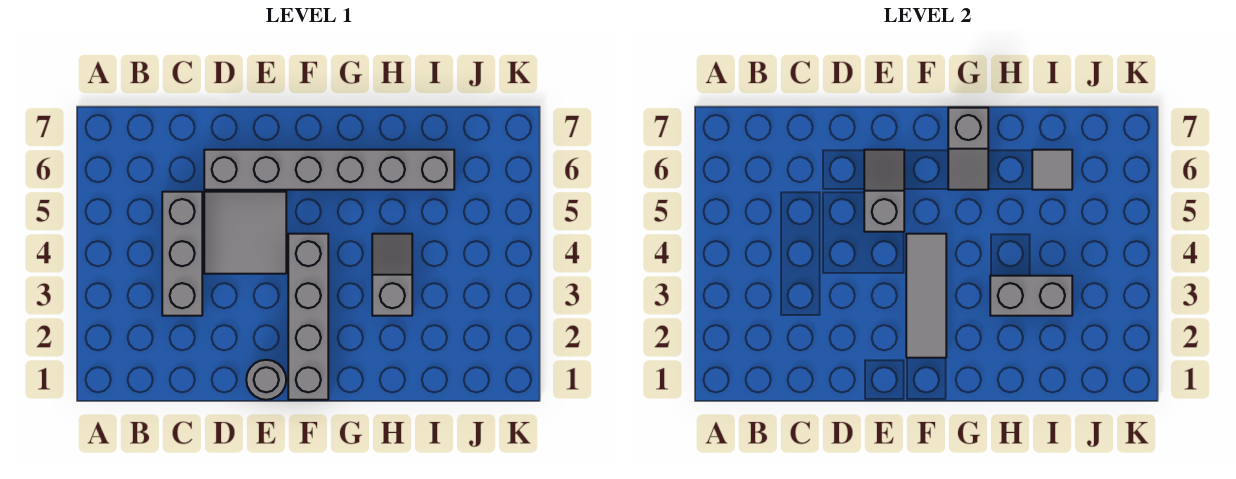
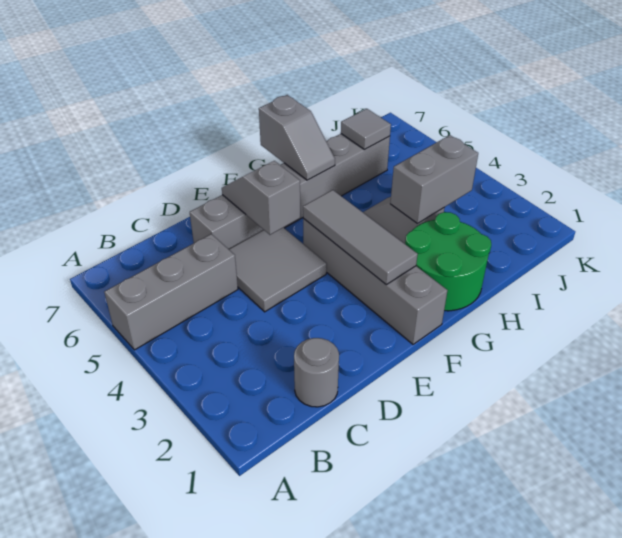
grey brick C3:C5 level 1 -> grey brick A5:C5 level 1
grey round brick E1 level 1 -> grey round brick C1 level 1
none -> green round brick G1:H2 level 1

